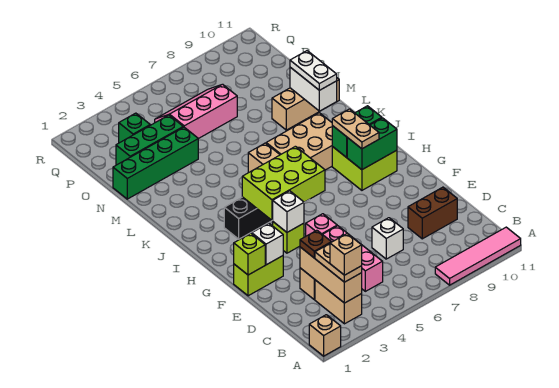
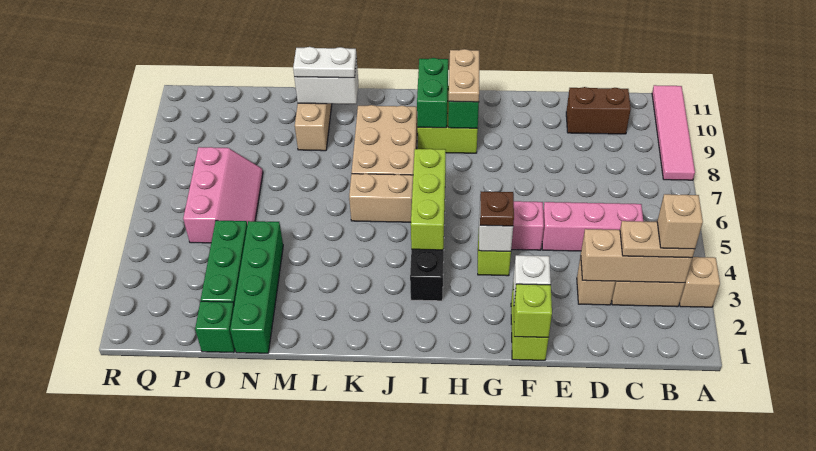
tan brick A1 level 1 -> tan brick A3 level 1
brown plate D3 level 3 -> brown plate G4 level 3
white brick D7 level 1 -> none
brown brick D9:D10 level 1 -> brown brick C10:D10 level 1
lime brick H4:I6 level 2 -> lime brick I4:I6 level 2
tan plate H9:I9 level 3 -> tan plate H9:H10 level 3
pink slope O5:P7 level 1 top O -> pink slope O5:P7 level 1 top P
green brick P3 level 1 -> green brick O1 level 1

